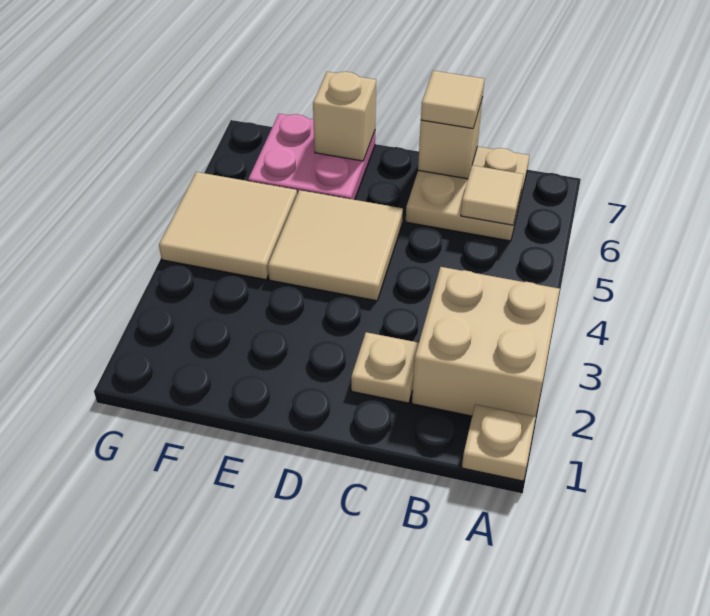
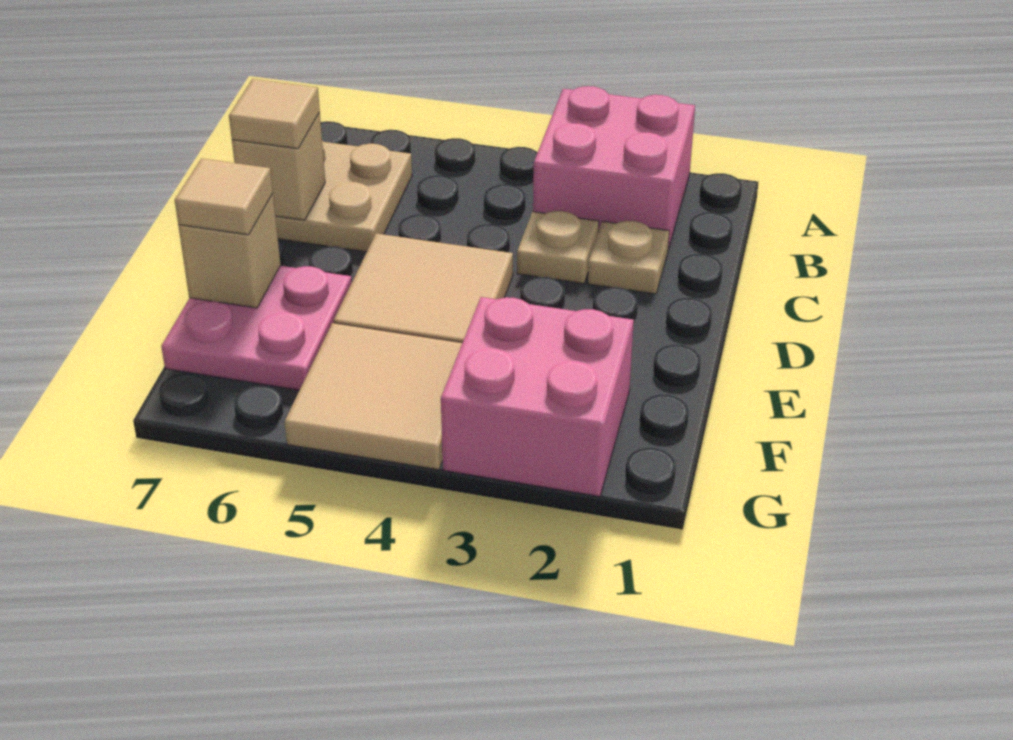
tan plate A1 level 1 -> tan plate C3 level 1
tan brick A2:B3 level 1 -> pink brick A2:B3 level 1
tan tile B6 level 2 -> tan tile E7 level 3
none -> pink brick F2:G3 level 1

